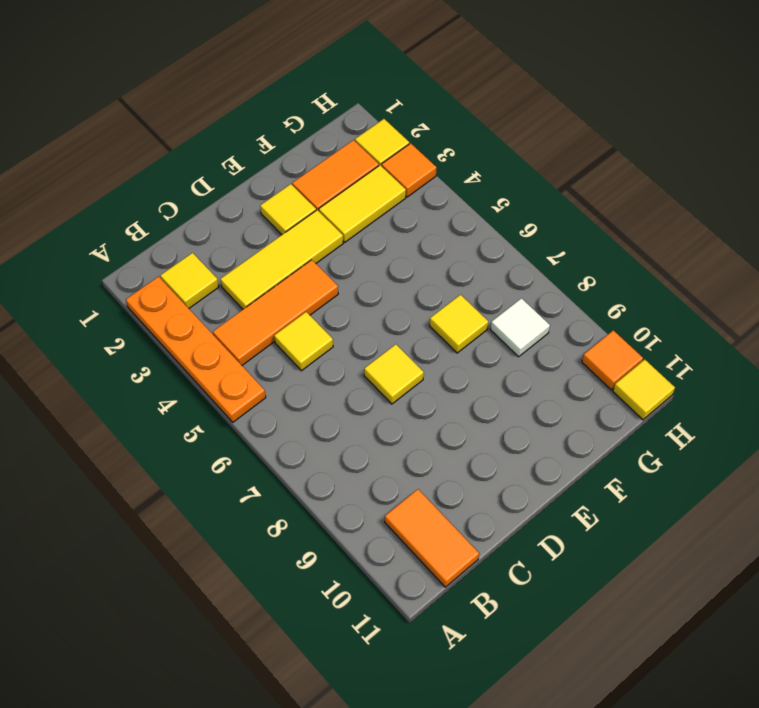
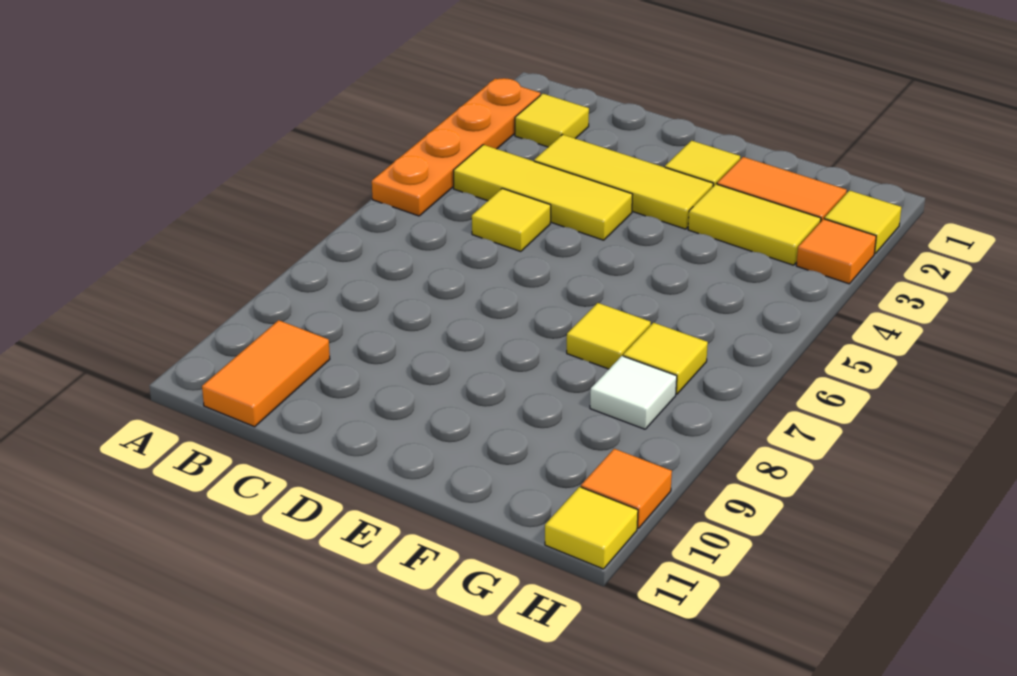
orange tile B4:D4 level 1 -> yellow tile B4:D4 level 1
yellow tile D7 level 1 -> yellow tile G7 level 1

